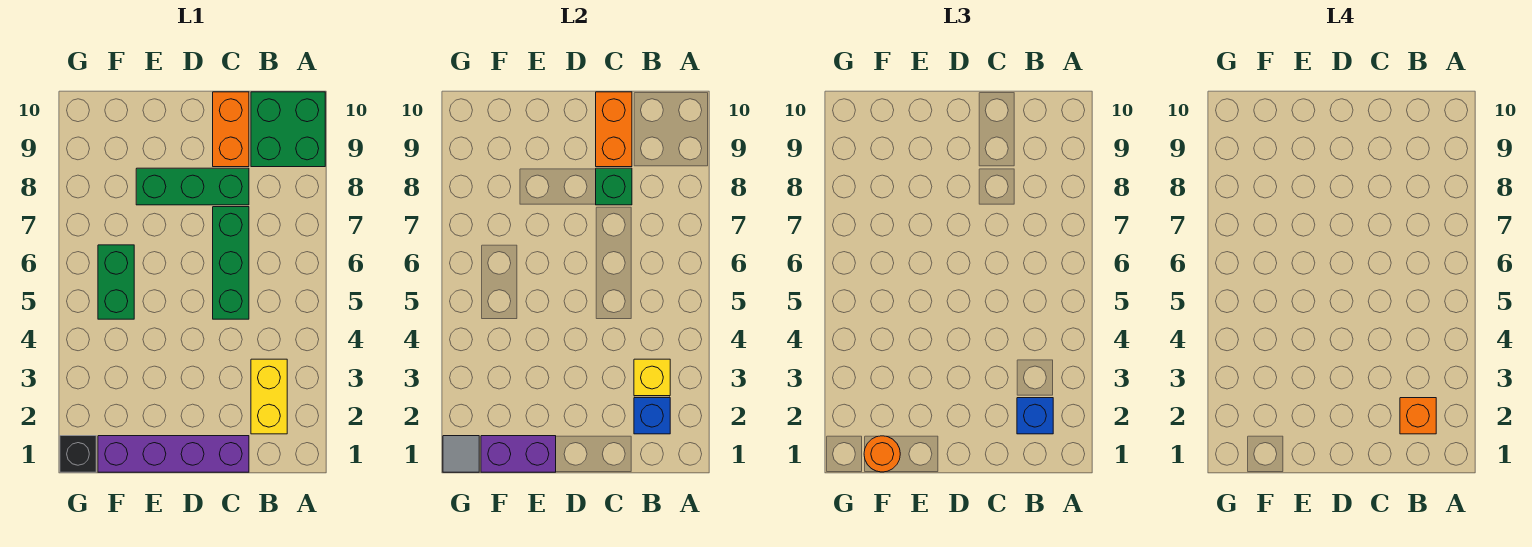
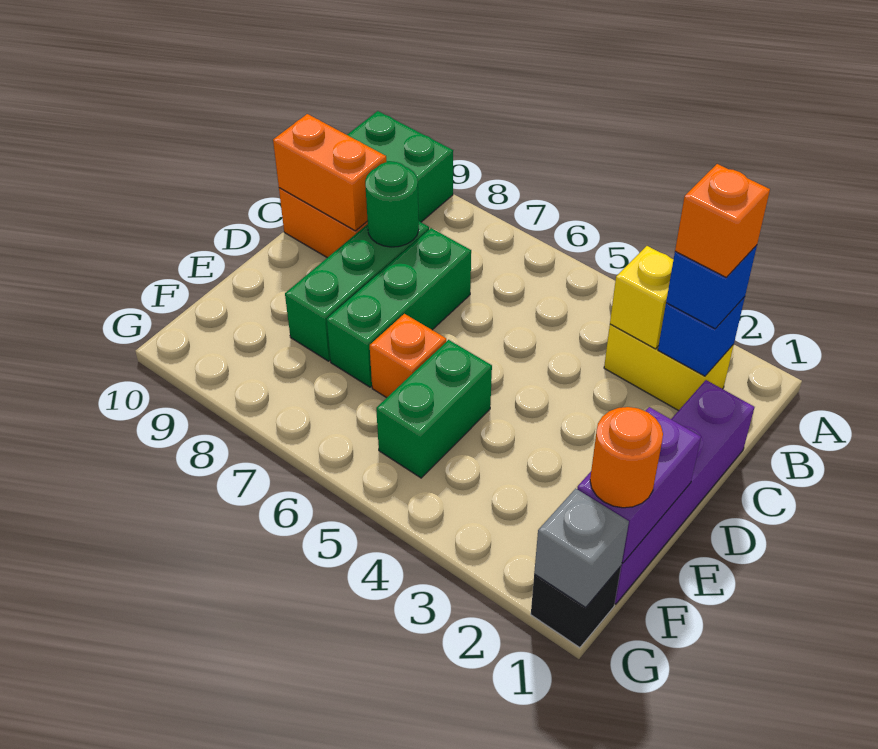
green brick C5:C7 level 1 -> green brick C7:E7 level 1
green brick C8 level 2 -> green round brick C8 level 2
none -> orange brick E6 level 1
green brick F5:F6 level 1 -> green brick E5:F5 level 1
grey tile G1 level 2 -> grey brick G1 level 2

